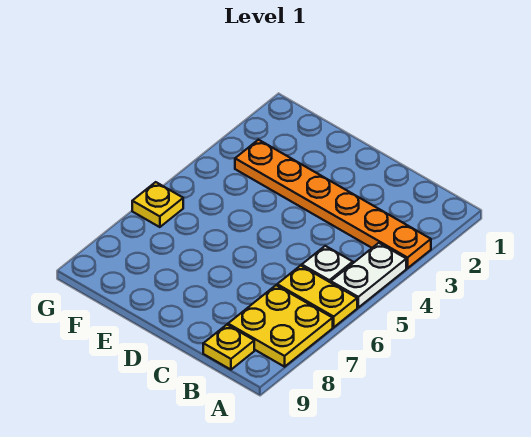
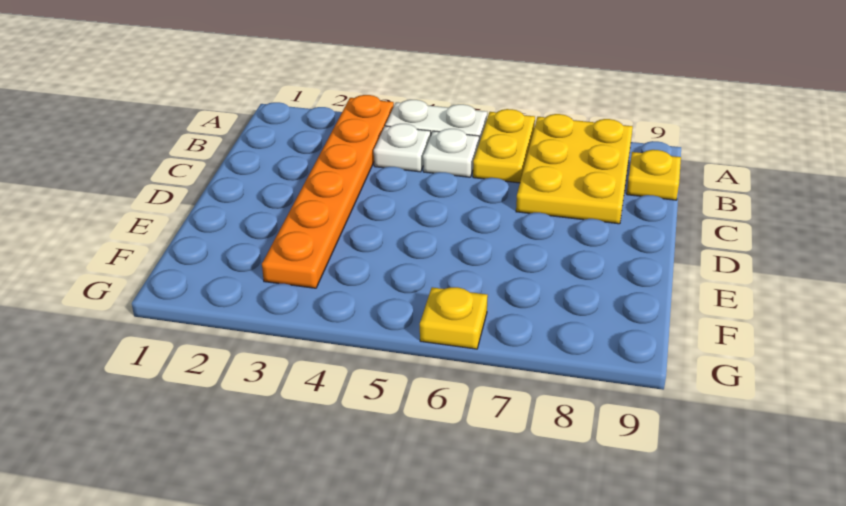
yellow plate A7:B8 level 1 -> yellow plate A7:C8 level 1
none -> white plate B4 level 1

